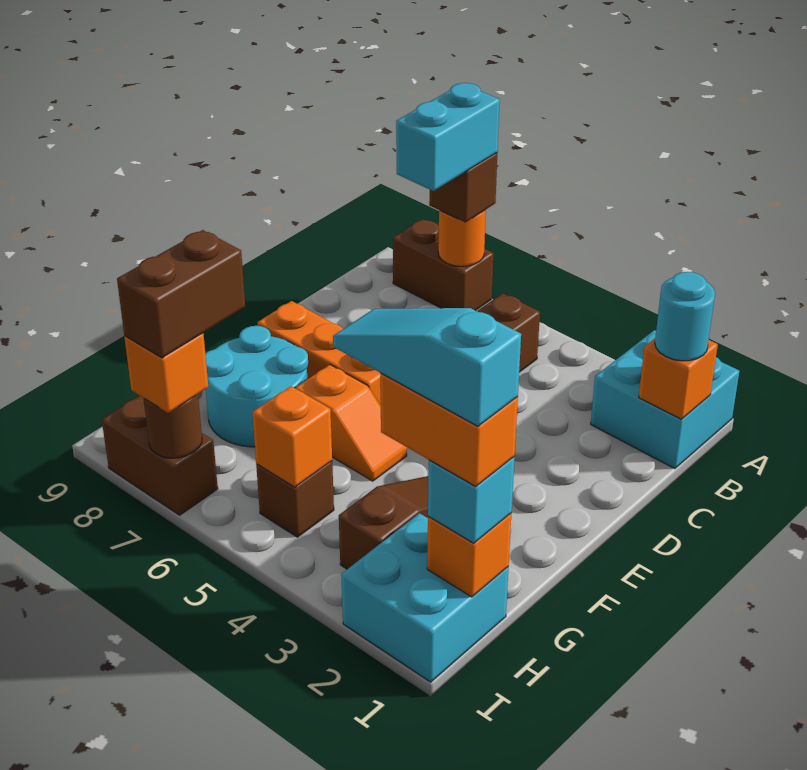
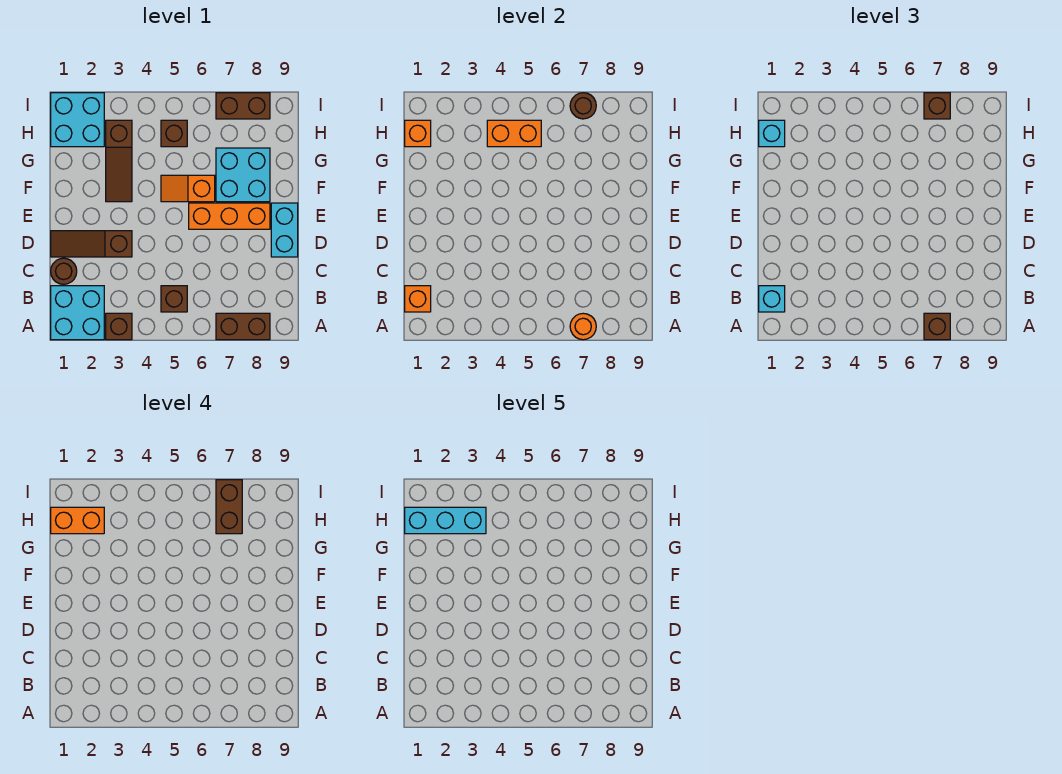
none -> brown brick A3 level 1
cyan brick A7:B7 level 4 -> cyan brick D9:E9 level 1
cyan round brick B1 level 3 -> cyan brick B1 level 3
none -> brown round brick C1 level 1
none -> brown slope D1:D3 level 1 top 3
cyan round brick F7:G8 level 1 -> cyan brick F7:G8 level 1
cyan slope H1:H3 level 5 top 1 -> cyan brick H1:H3 level 5
orange brick H5 level 2 -> orange brick H4:H5 level 2
orange brick I7 level 3 -> brown brick I7 level 3

